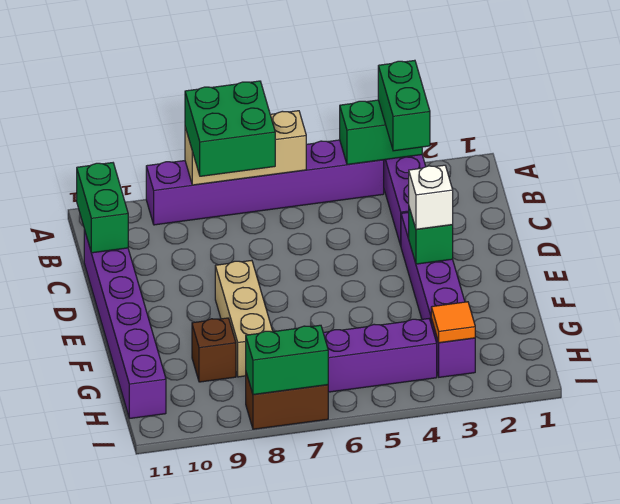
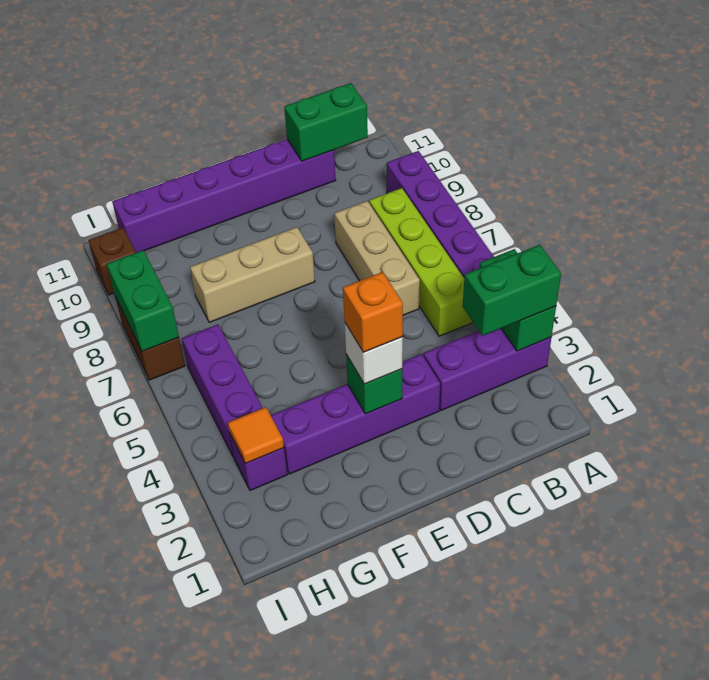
tan brick A6:A8 level 2 -> tan brick C6:C8 level 1
green brick A7:B8 level 3 -> none
none -> lime brick B5:B8 level 1
none -> orange brick E3 level 4
brown brick G9 level 1 -> brown brick I10 level 1

